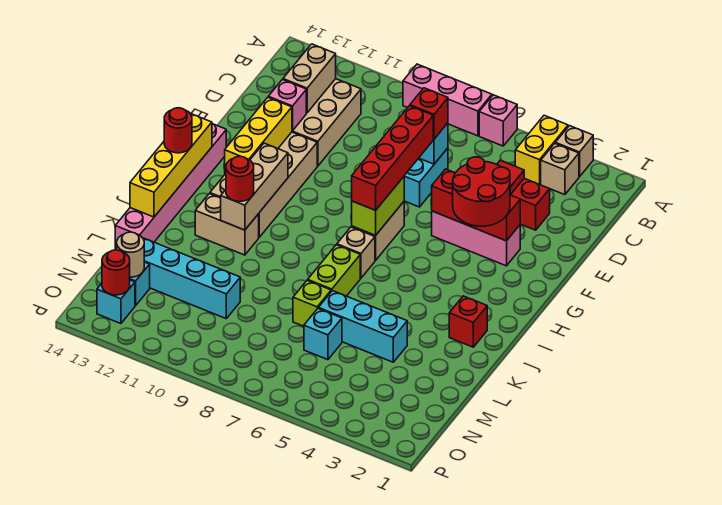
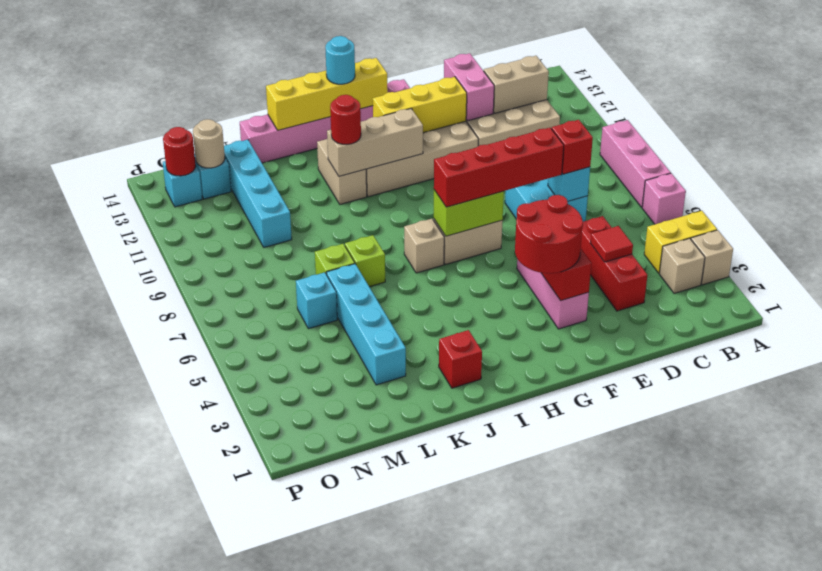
pink brick E12 level 2 -> pink brick E12:E13 level 2
red round brick I14 level 3 -> cyan round brick I14 level 3
lime brick J7:K7 level 1 -> lime brick K7 level 1
cyan brick L4:L6 level 1 -> cyan brick L3:L6 level 1

